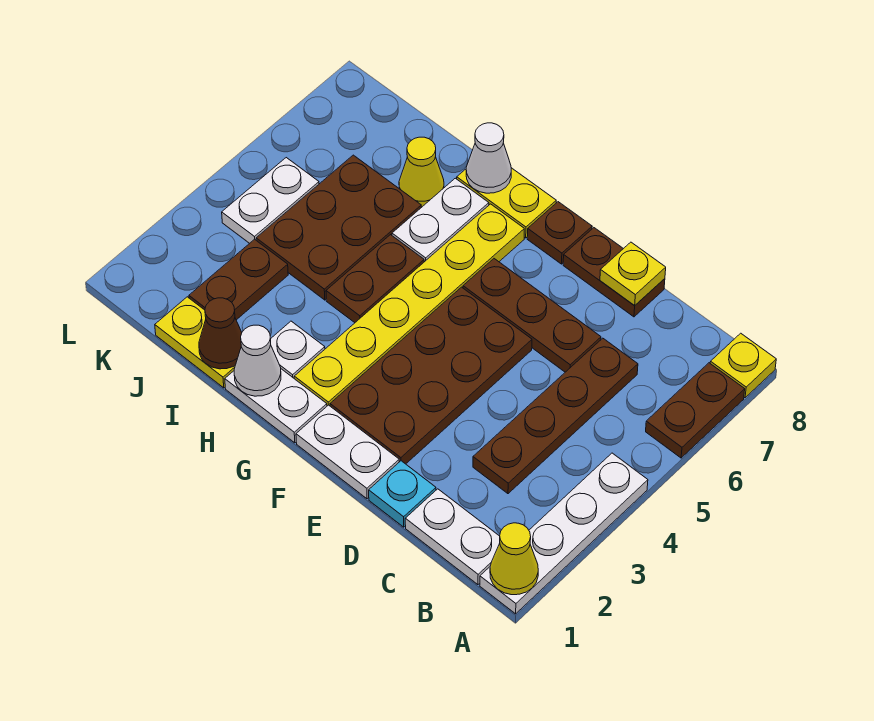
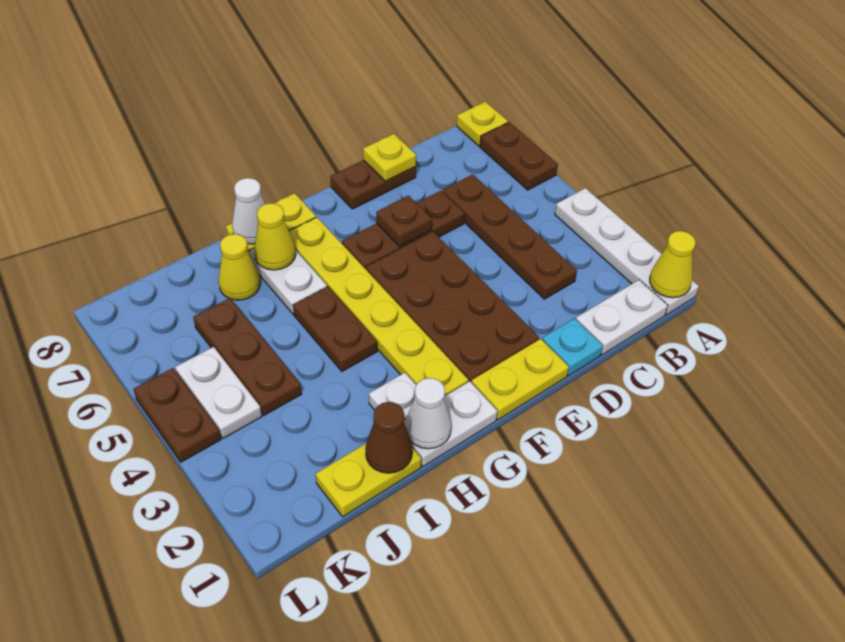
white plate E1:F1 level 1 -> yellow plate E1:F1 level 1
brown plate F8 level 1 -> brown plate E6 level 2
none -> yellow cone H7 level 2
brown plate I4:J6 level 1 -> brown plate J4:J6 level 1
brown plate J2:J3 level 1 -> brown plate L4:L5 level 1

